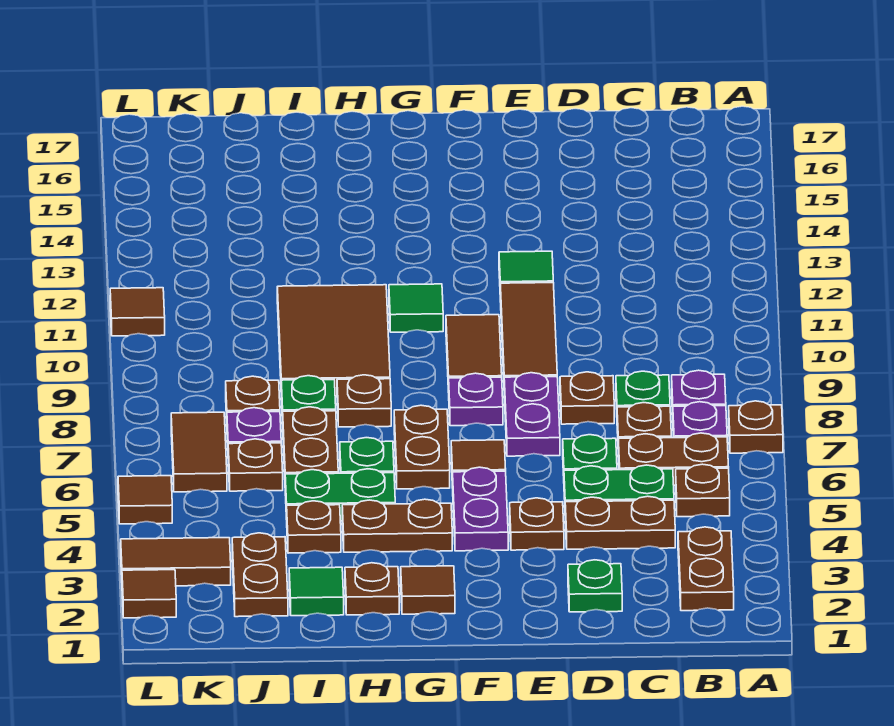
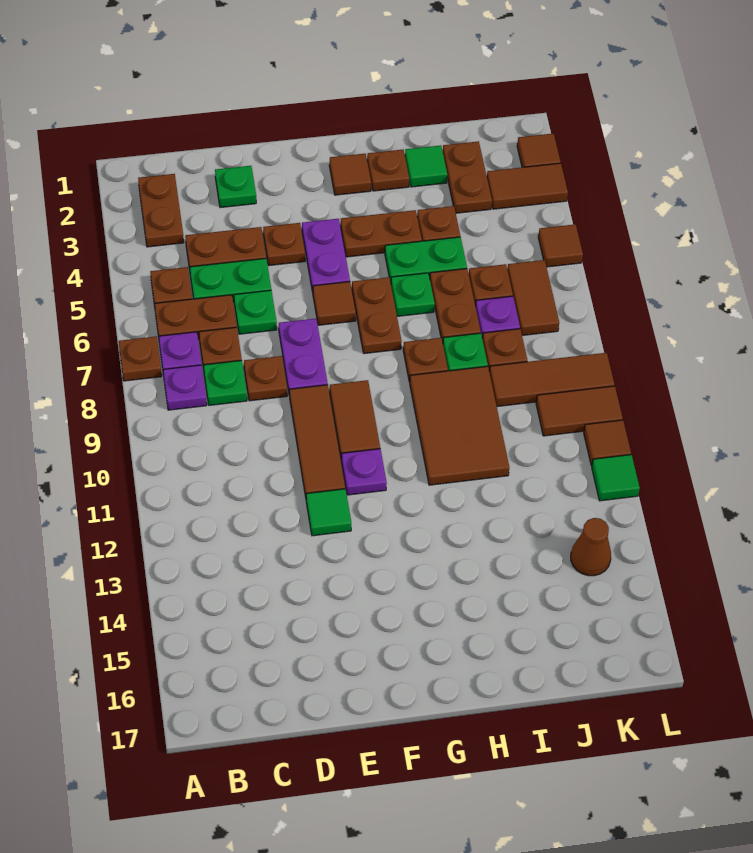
purple plate F8 level 1 -> purple plate F11 level 1
green tile G11 level 1 -> green tile L12 level 1
none -> brown tile J9:L9 level 1
none -> brown tile K10:L10 level 1
none -> brown cone K14 level 1

